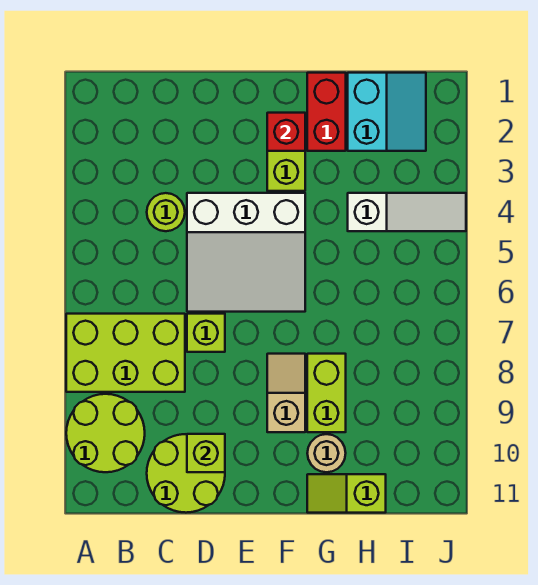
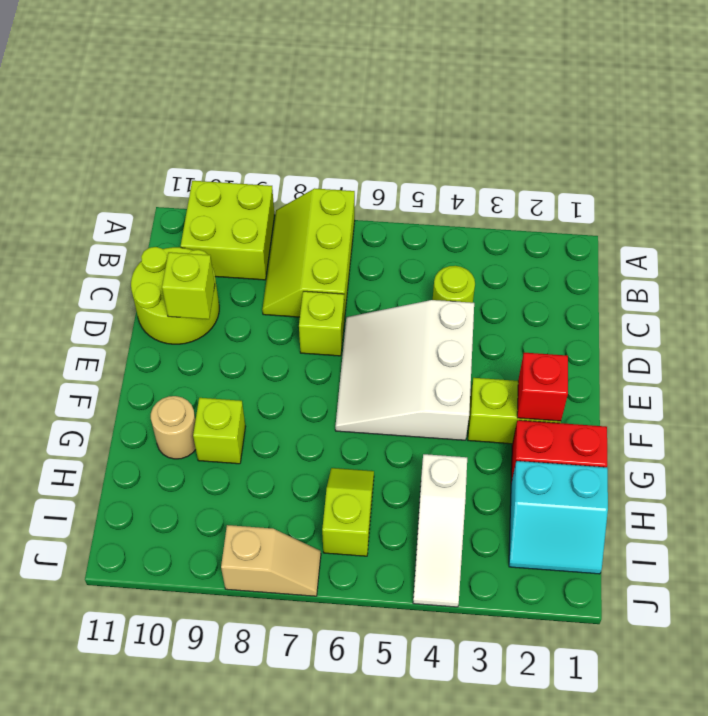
lime brick A7:C8 level 1 -> lime slope A7:C8 level 1 top 7
lime round brick A9:B10 level 1 -> lime brick A9:B10 level 1
tan slope F8:F9 level 1 top 9 -> tan slope J7:J8 level 1 top 8
lime brick G8:G9 level 1 -> lime brick G9 level 1
lime slope G11:H11 level 1 top H -> lime slope H6:I6 level 1 top I

